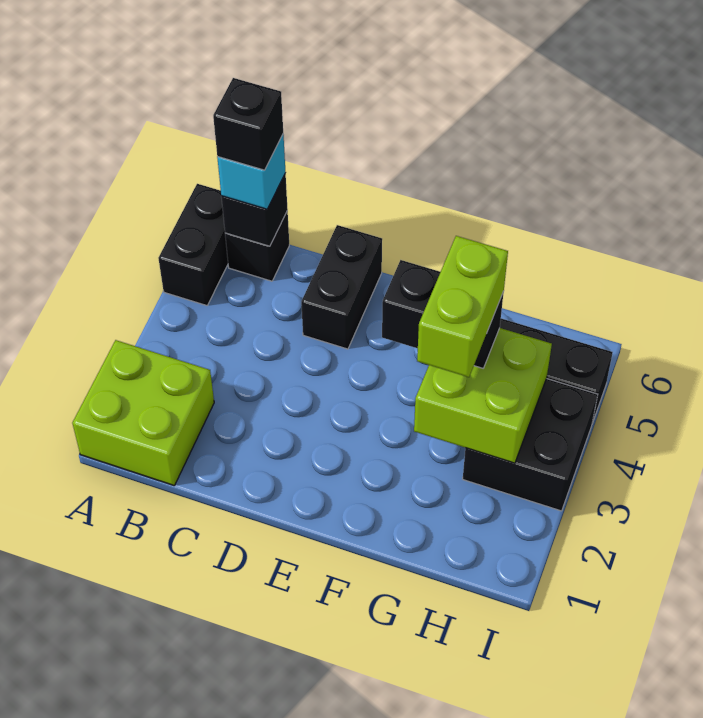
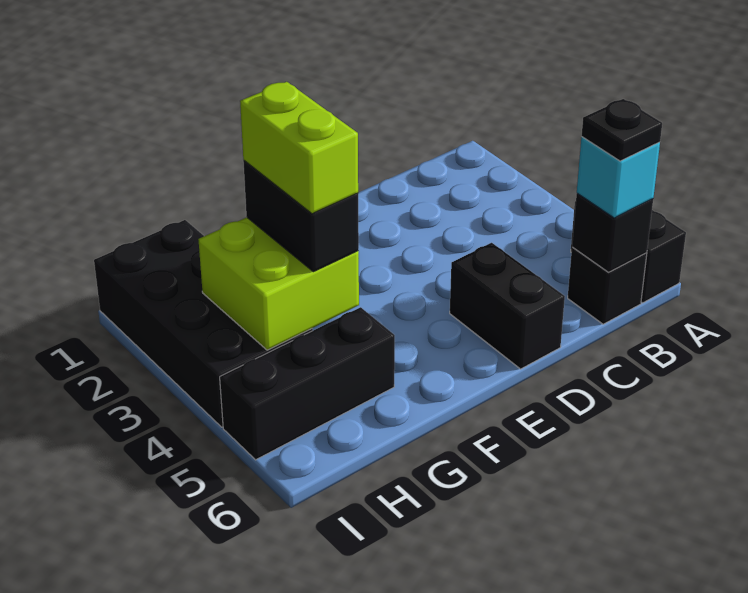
lime brick A1:B2 level 1 -> none
black brick B6 level 4 -> black plate B6 level 4
black brick F4:G4 level 3 -> black brick G3:G4 level 3
black brick H3:I4 level 1 -> black brick H1:I4 level 1

